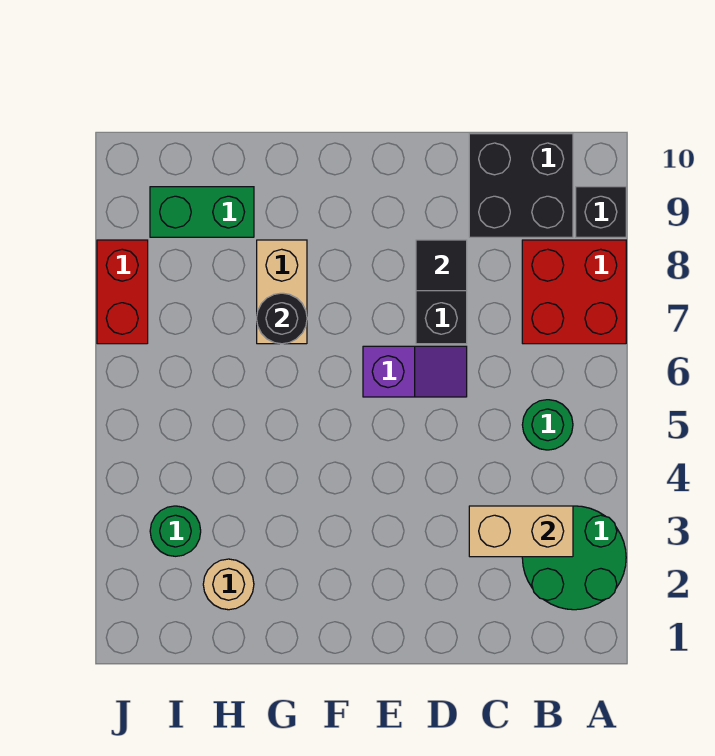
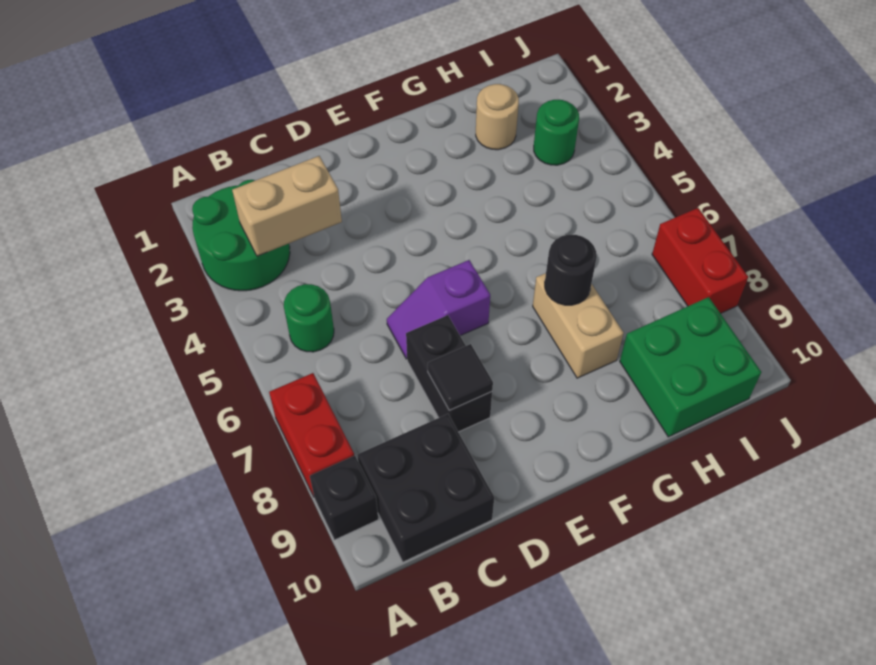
red brick A7:B8 level 1 -> red brick A7:A8 level 1
green brick H9:I9 level 1 -> green brick H9:I10 level 1

